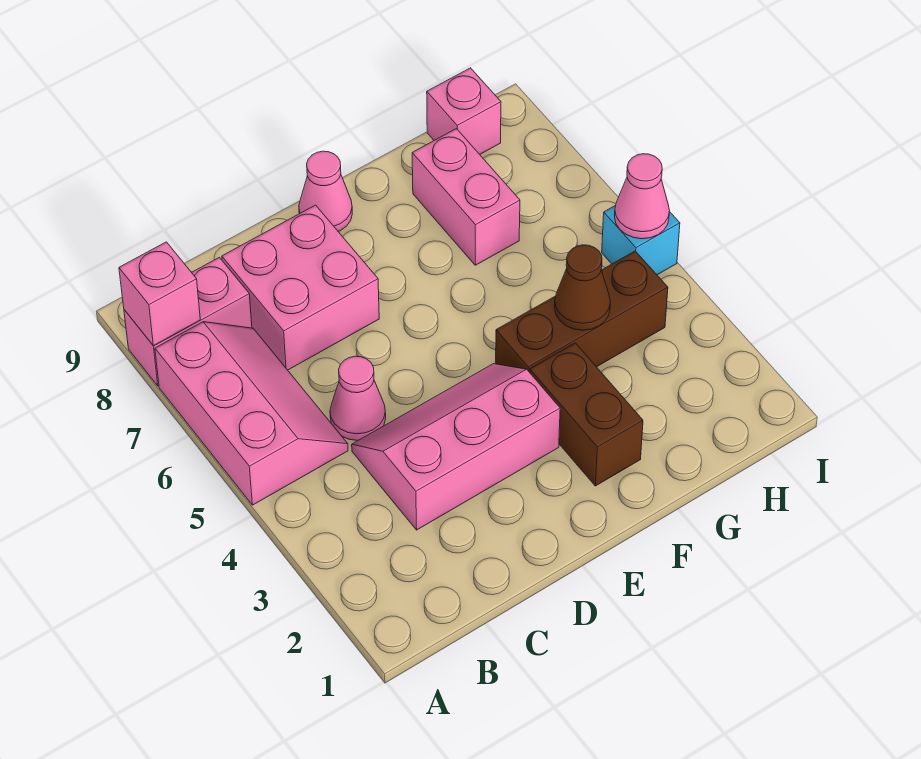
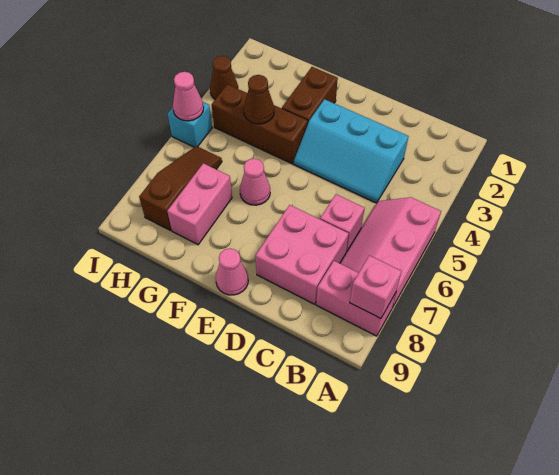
pink slope C3:E4 level 1 top 3 -> cyan slope C3:E4 level 1 top 3
pink cone C5 level 1 -> pink cone F6 level 1
none -> brown slope H6:H8 level 1 top 8
pink brick H9 level 1 -> pink brick C6 level 1
none -> brown cone I3 level 1

